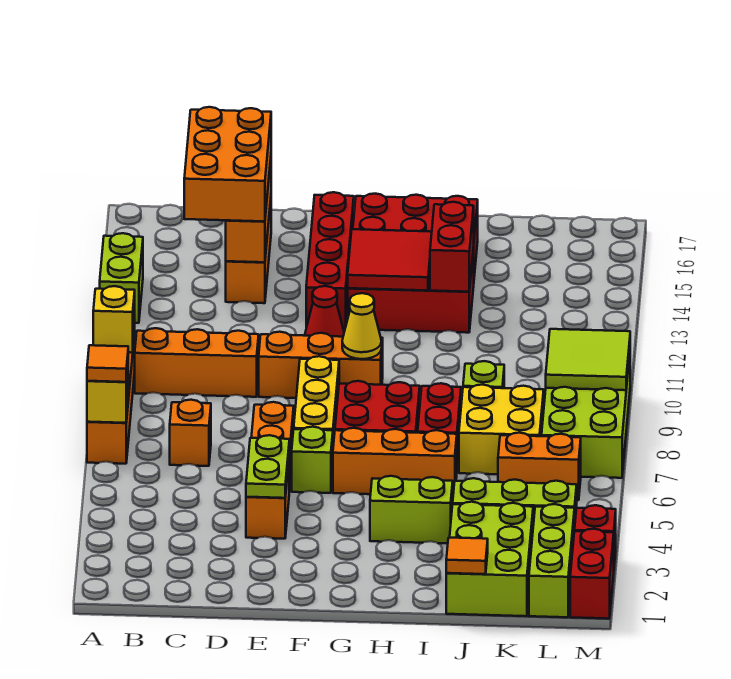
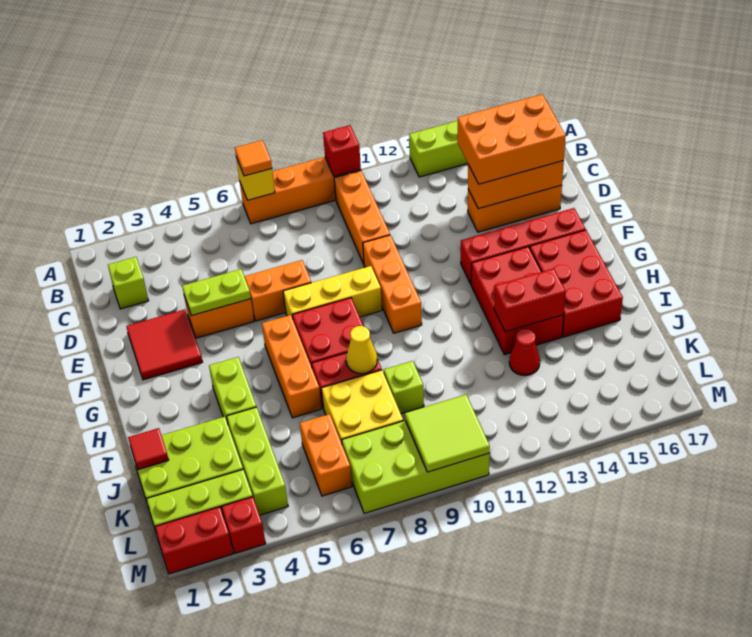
yellow brick A10 level 2 -> red brick A10 level 2
orange brick C7 level 1 -> none
lime brick F6 level 1 -> lime brick C2 level 1
red cone F12 level 1 -> red cone J13 level 1
yellow cone G10 level 2 -> yellow cone I8 level 2
red tile G13:H14 level 2 -> red tile E2:F3 level 1
orange tile J1 level 2 -> red tile J1 level 2

